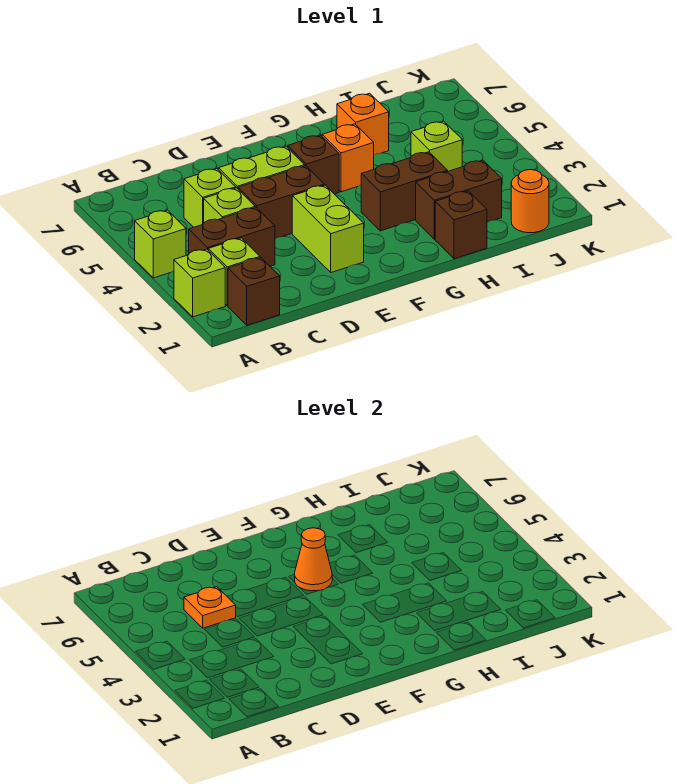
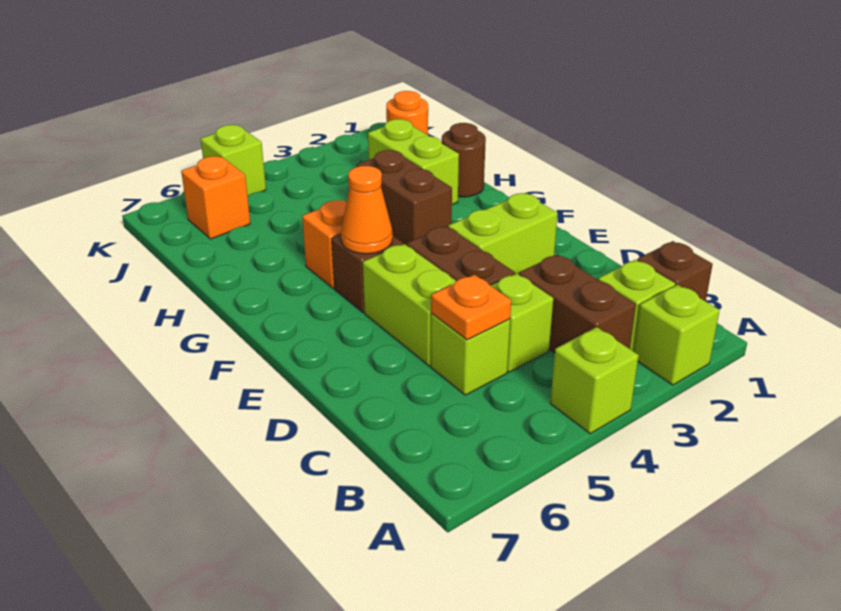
brown brick H1 level 1 -> brown round brick H1 level 1
brown brick H2:I2 level 1 -> lime brick H2:I2 level 1
orange brick H6 level 1 -> orange brick J6 level 1
lime brick I4 level 1 -> lime brick K5 level 1

